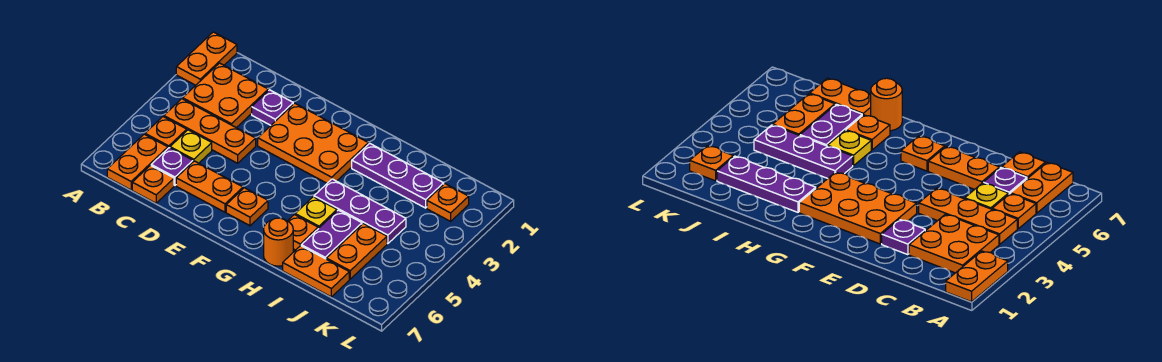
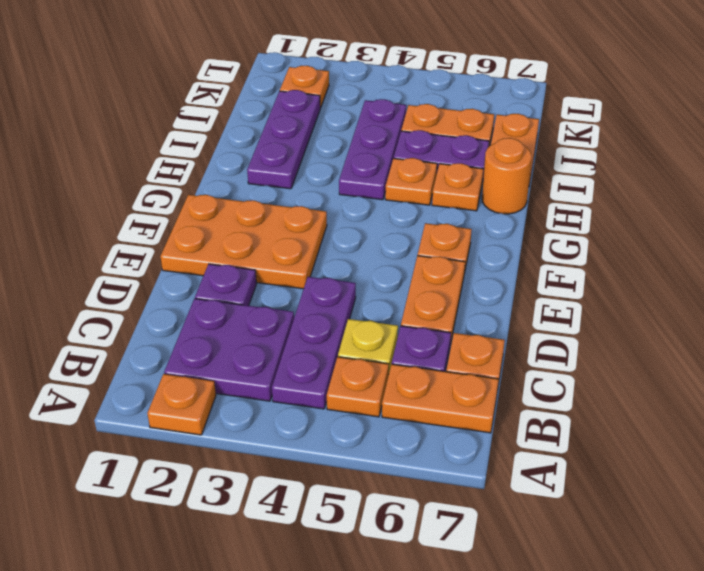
orange plate A1:A2 level 1 -> orange plate A2 level 1
orange plate B2:C3 level 1 -> purple plate B2:C3 level 1
orange plate B4:D4 level 1 -> purple plate B4:D4 level 1
orange plate E2:G3 level 1 -> orange plate E1:F3 level 1
yellow plate H5 level 1 -> orange plate H5 level 1

